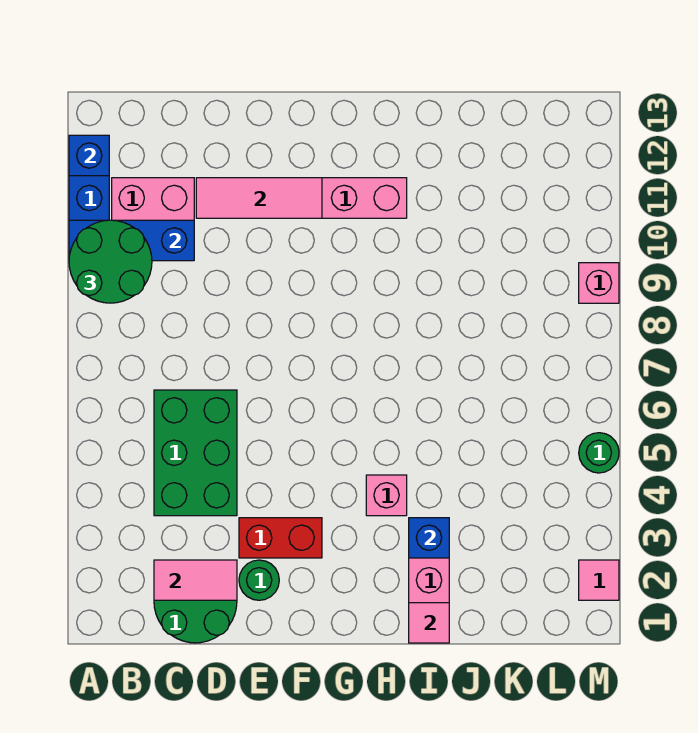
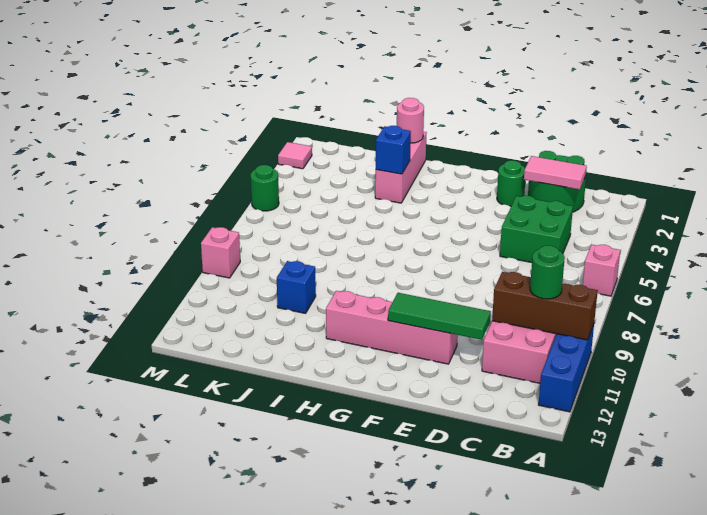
green round brick A9:B10 level 3 -> green round brick B10 level 3
blue brick A10:C10 level 2 -> brown brick A10:C10 level 2
blue brick A12 level 2 -> blue brick J10 level 1
green brick C4:D6 level 1 -> green brick C4:D5 level 1
pink tile D11:F11 level 2 -> green tile D11:F11 level 2
red brick E3:F3 level 1 -> none
pink brick H4 level 1 -> pink brick A6 level 1
pink tile I1 level 2 -> pink round brick I1 level 2

